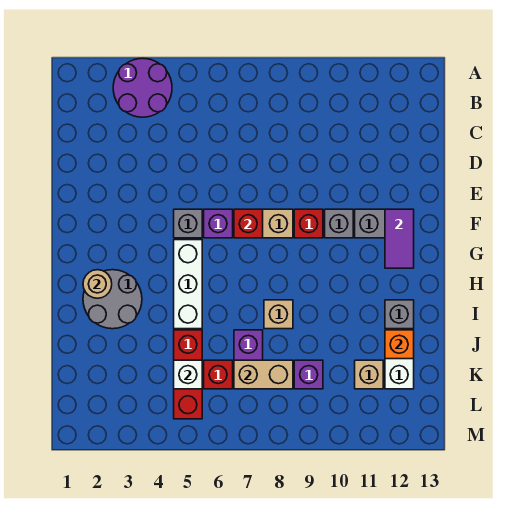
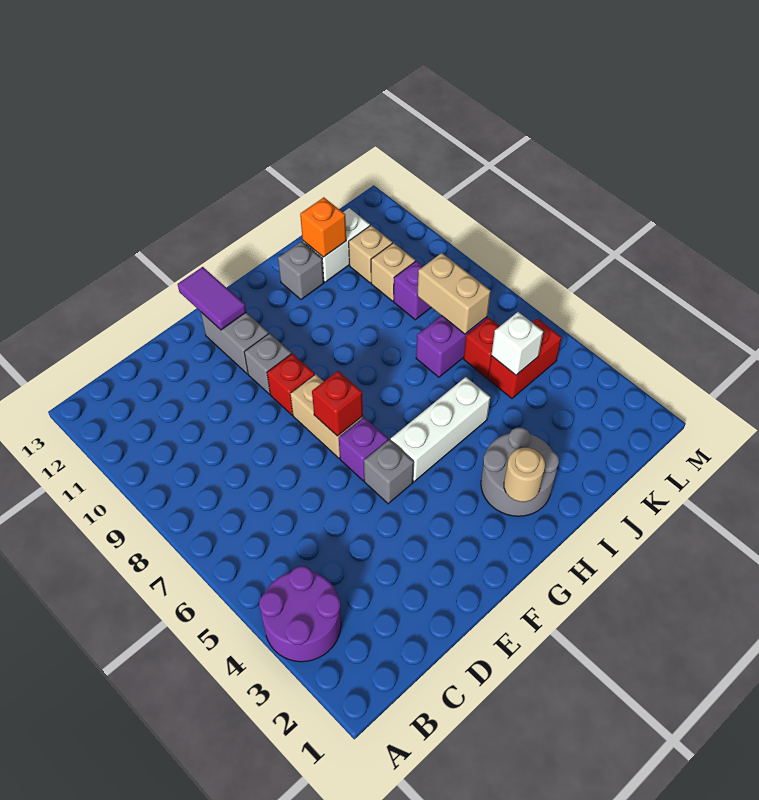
purple tile F12:G12 level 2 -> purple tile F12:F13 level 2
tan brick I8 level 1 -> tan brick K10 level 1
red brick J5:L5 level 1 -> red brick K5:L5 level 1

